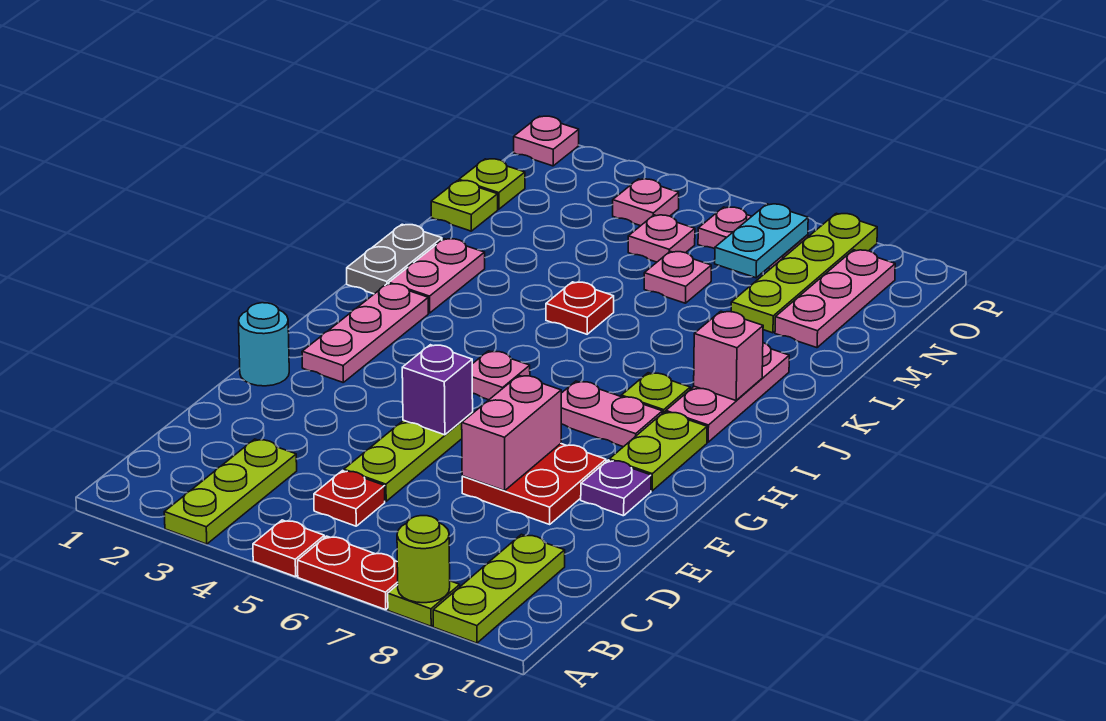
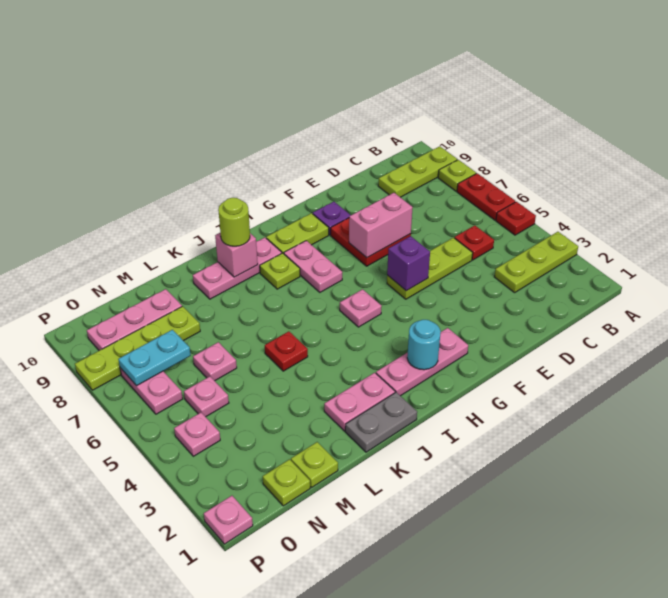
lime round brick A8 level 2 -> lime round brick J9 level 3
cyan round brick F1 level 1 -> cyan round brick H2 level 2

